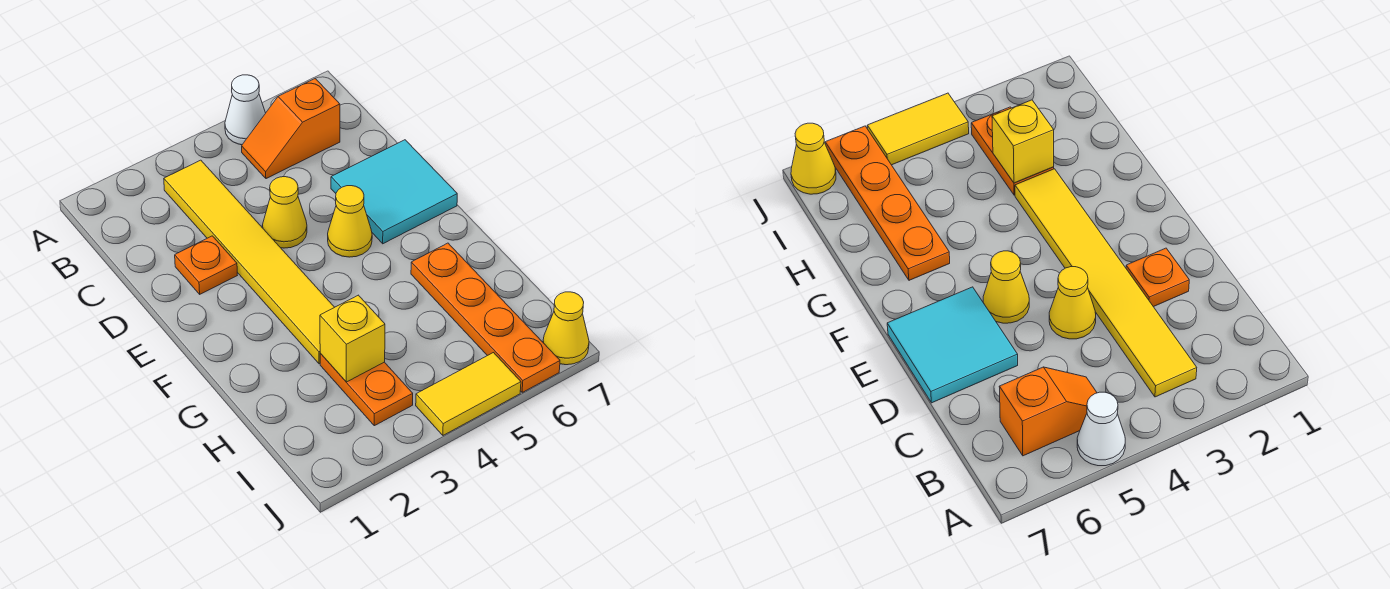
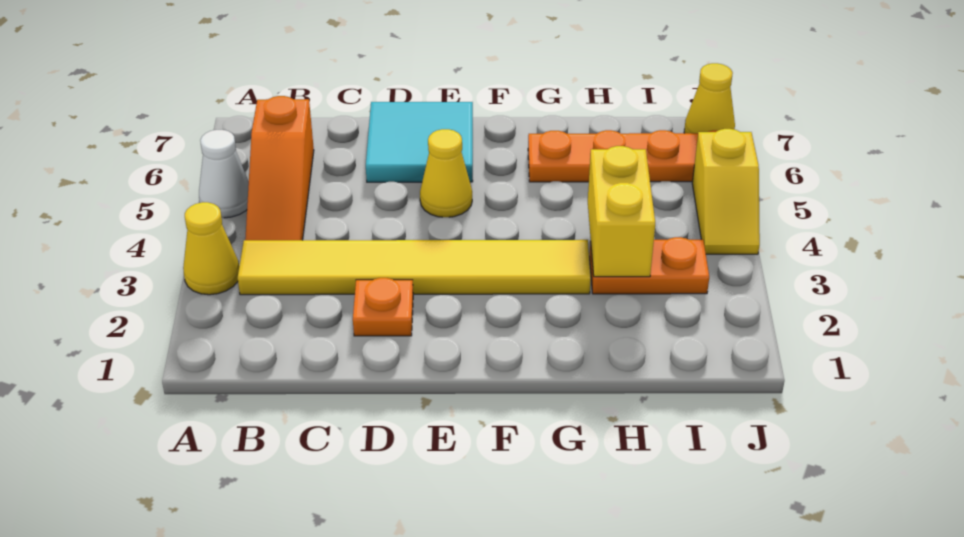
orange slope B5:B6 level 1 top 6 -> orange slope B4:B6 level 1 top 6
yellow cone D4 level 1 -> yellow cone A3 level 1
yellow brick H3 level 2 -> yellow brick H3:H4 level 2
yellow tile J4:J5 level 1 -> yellow slope J4:J5 level 1 top 5

